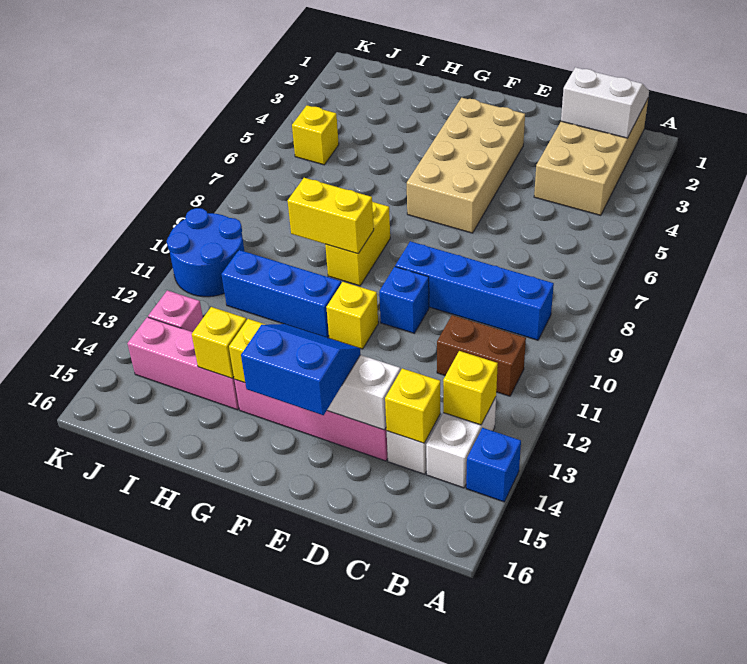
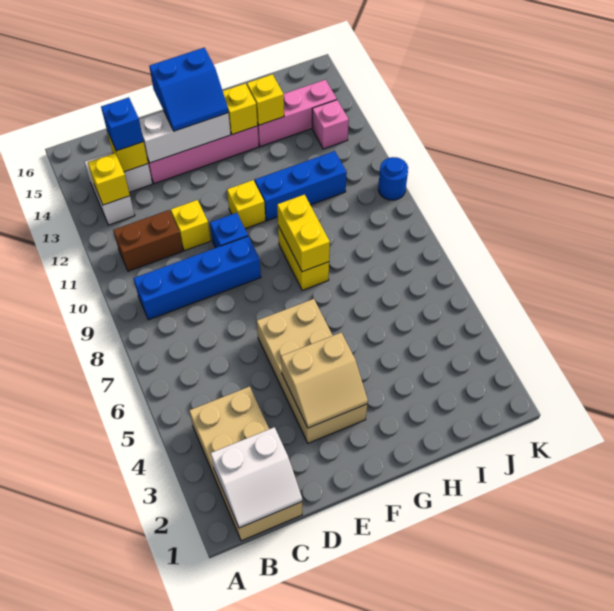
blue brick A14 level 1 -> blue brick C14 level 3
none -> tan slope E3:F4 level 2 top 4
yellow brick G9:H9 level 2 -> yellow brick G8:G9 level 2
yellow brick J5 level 1 -> yellow brick D11 level 1
blue round brick J10:K11 level 1 -> blue round brick K10 level 1

